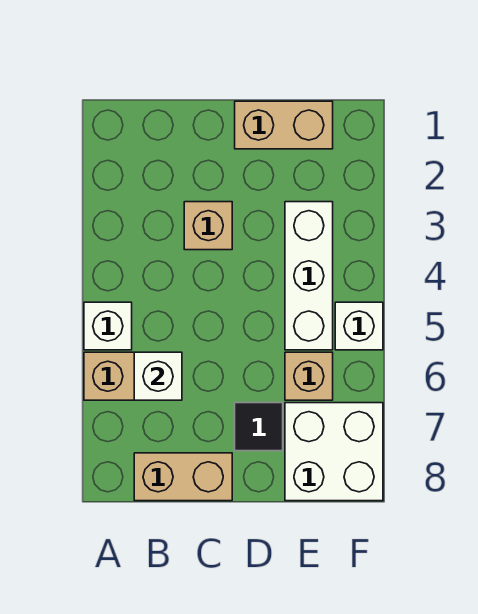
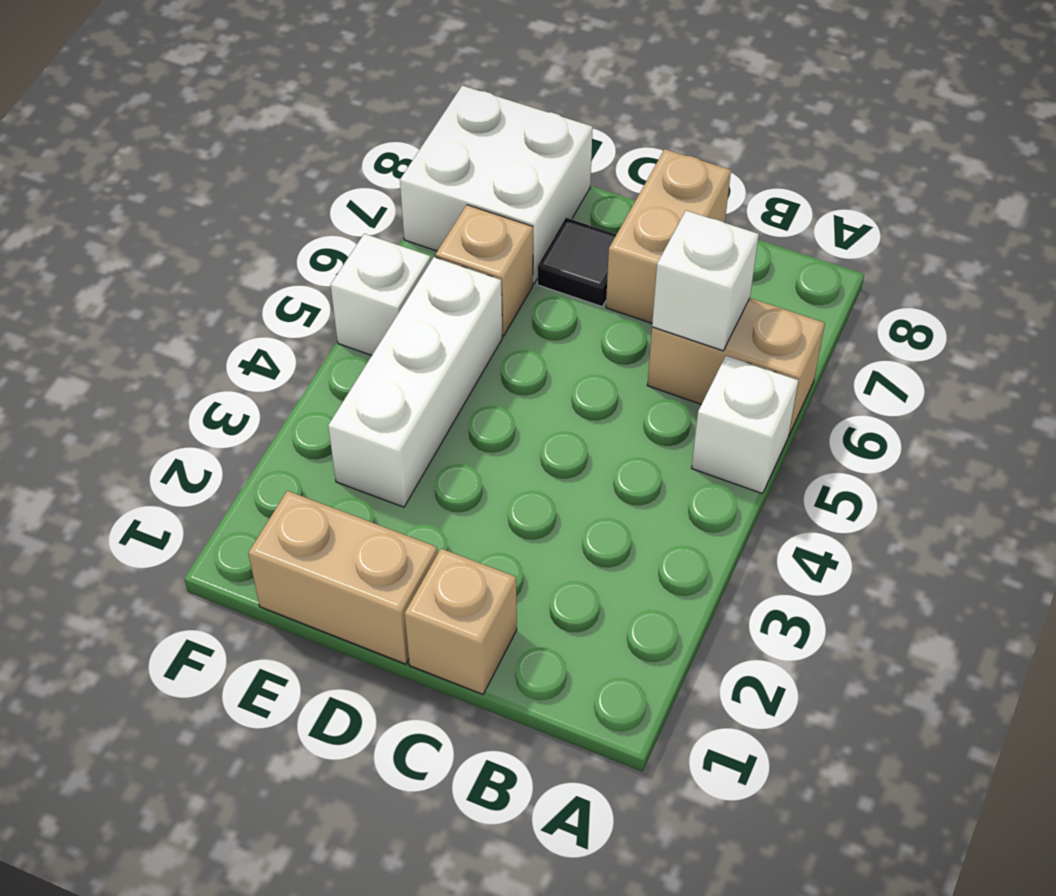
tan brick B8:C8 level 1 -> tan brick C7:C8 level 1
tan brick C3 level 1 -> tan brick C1 level 1

